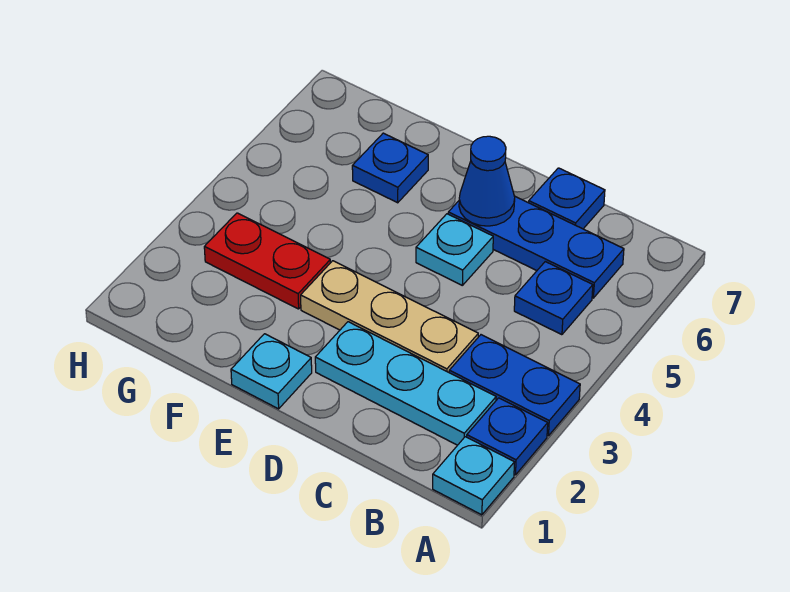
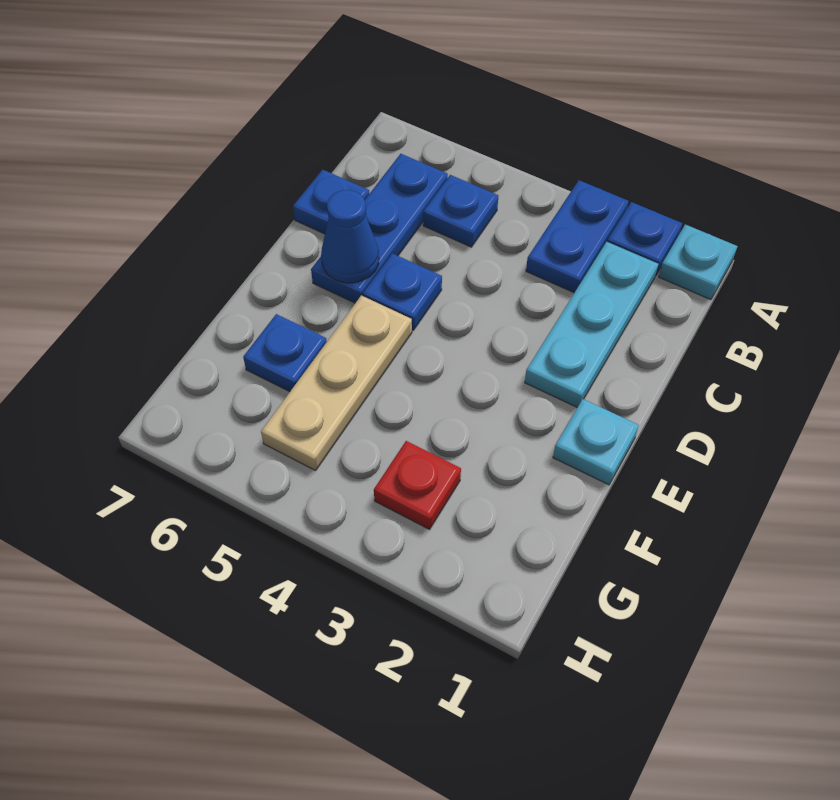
tan plate C3:E3 level 1 -> tan plate E5:G5 level 1
cyan plate D5 level 1 -> blue plate D5 level 1
red plate F3:G3 level 1 -> red plate G3 level 1

